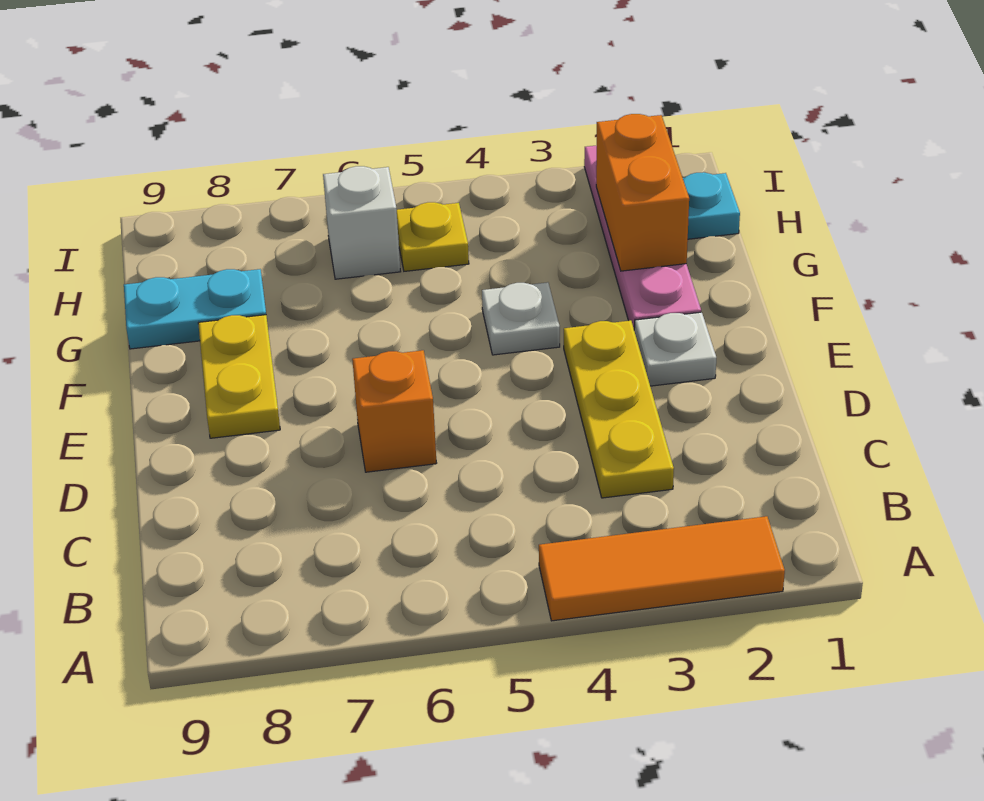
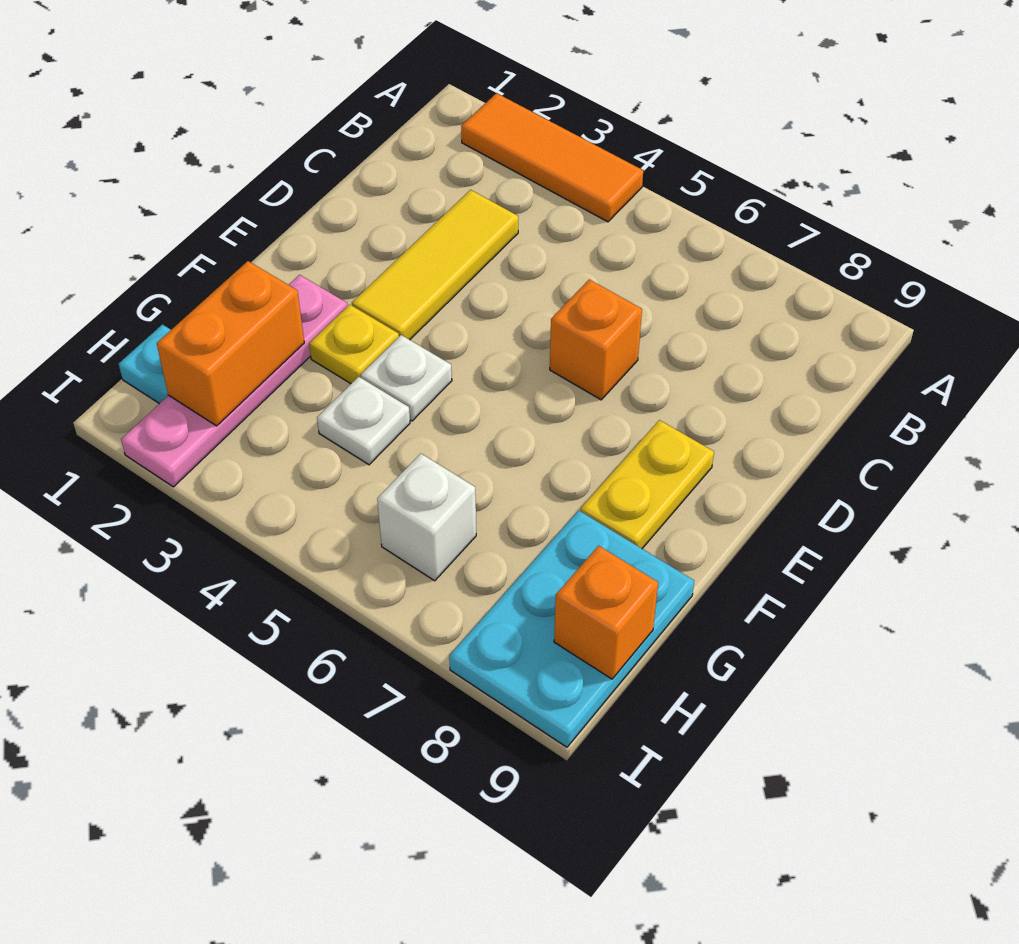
yellow plate C3:E3 level 1 -> yellow tile C3:E3 level 1
white plate E2 level 1 -> white plate G4 level 1
cyan plate G8:G9 level 1 -> cyan plate G8:I9 level 1
yellow plate H5 level 1 -> yellow plate F3 level 1
none -> orange brick H9 level 2

